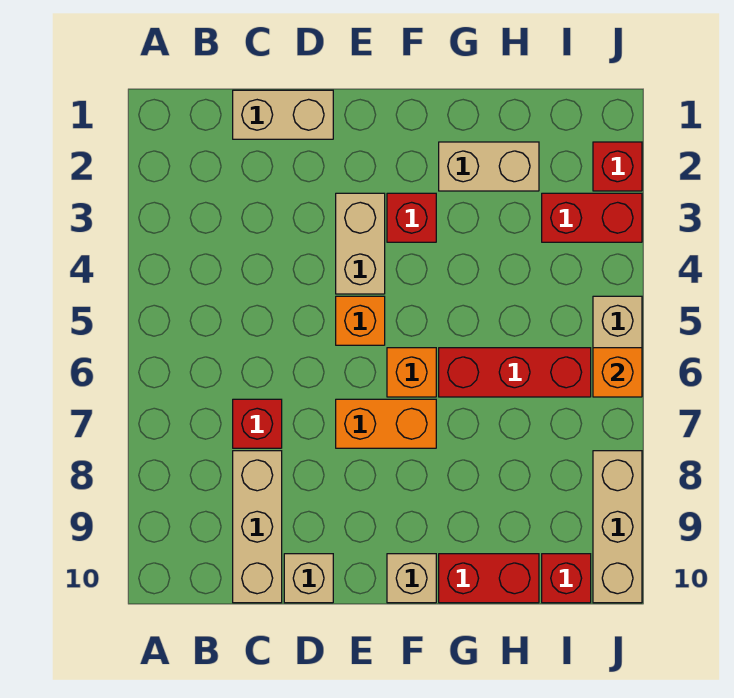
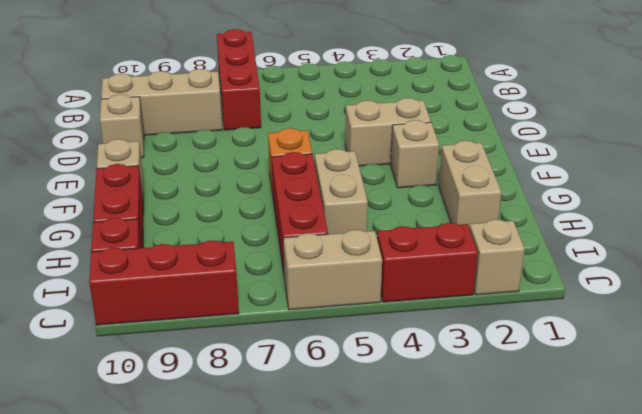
tan brick C1:D1 level 1 -> tan brick G5:H5 level 1
red brick C7 level 1 -> red brick A7:C7 level 1
orange brick E5 level 1 -> none
orange brick E7:F7 level 1 -> none
red brick F3 level 1 -> tan brick F3 level 1
red brick I3:J3 level 1 -> red brick J3:J4 level 1
red brick J2 level 1 -> tan brick J2 level 1
orange brick J6 level 2 -> none
tan brick J8:J10 level 1 -> red brick J8:J10 level 1

